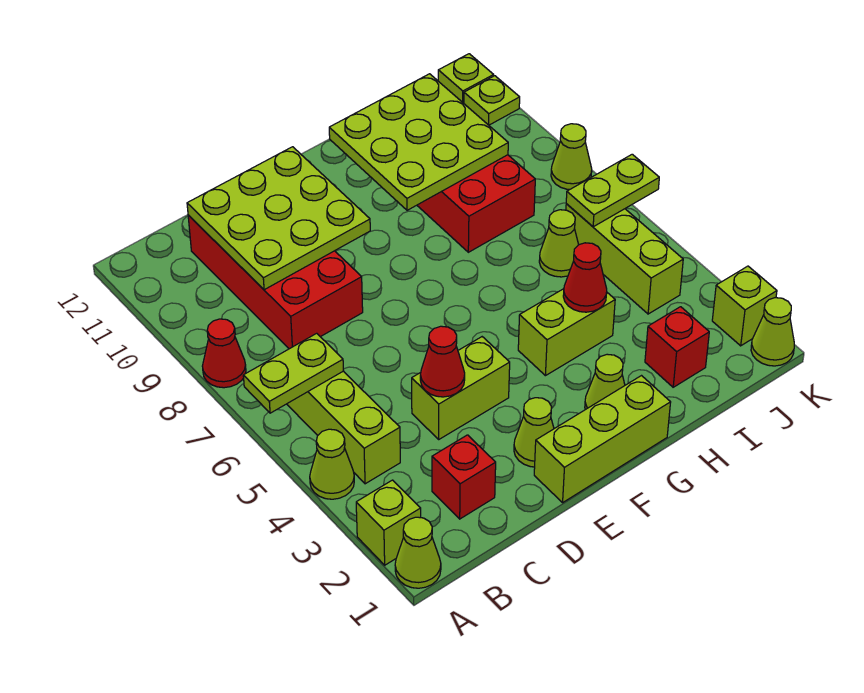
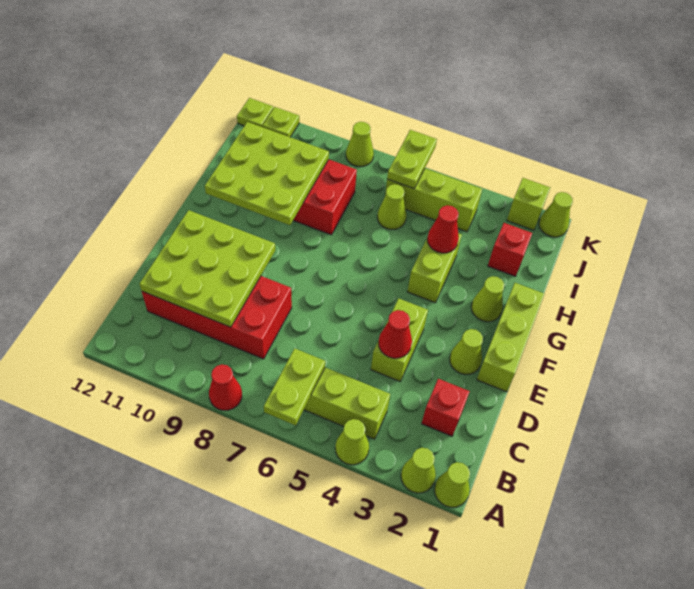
lime brick A2 level 1 -> lime cone A2 level 1

